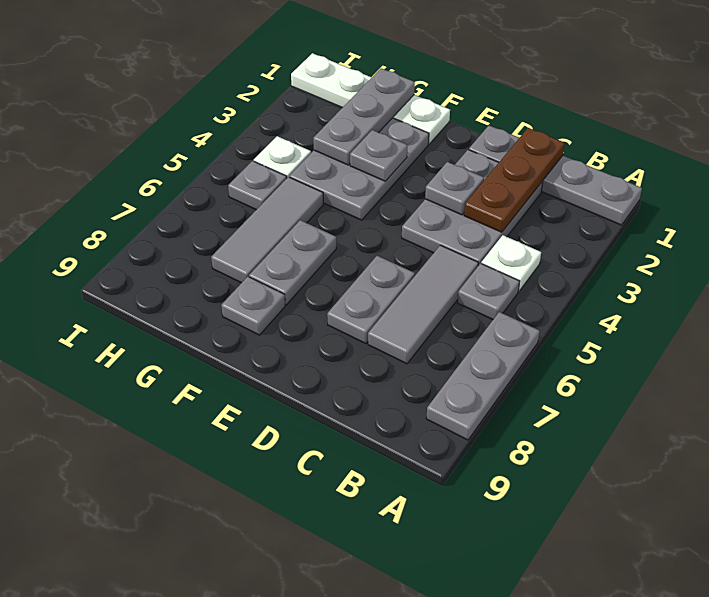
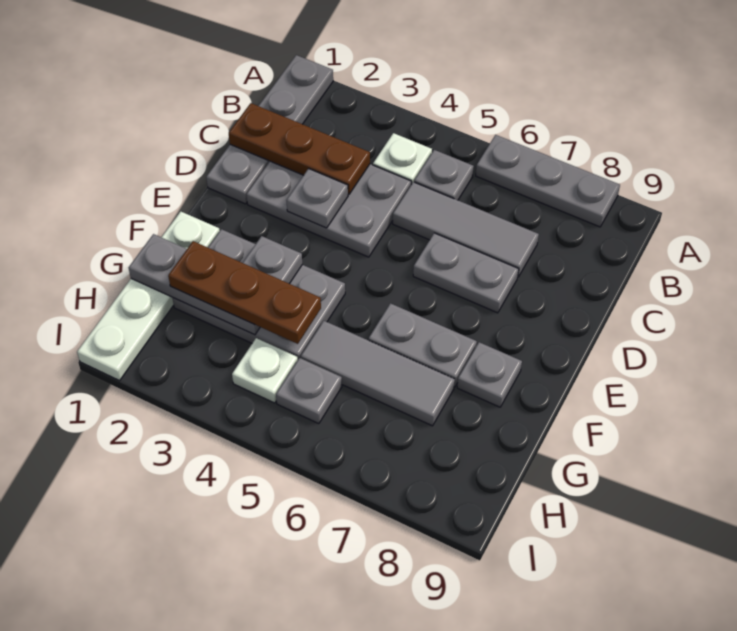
none -> brown plate G2:G4 level 3

